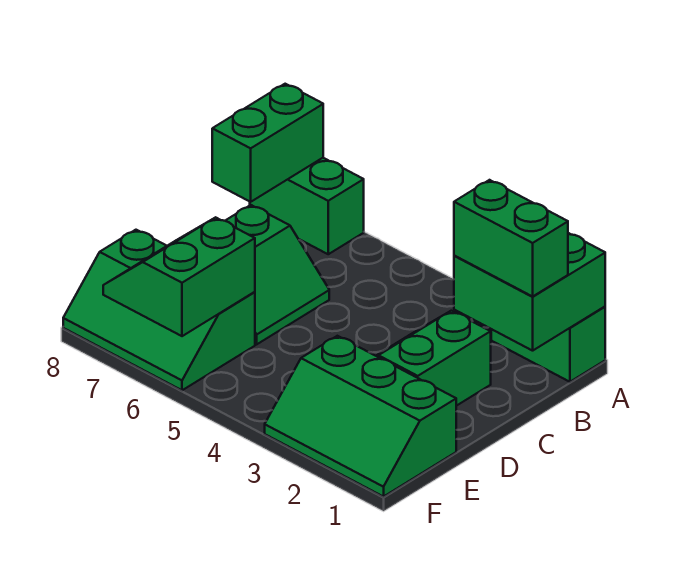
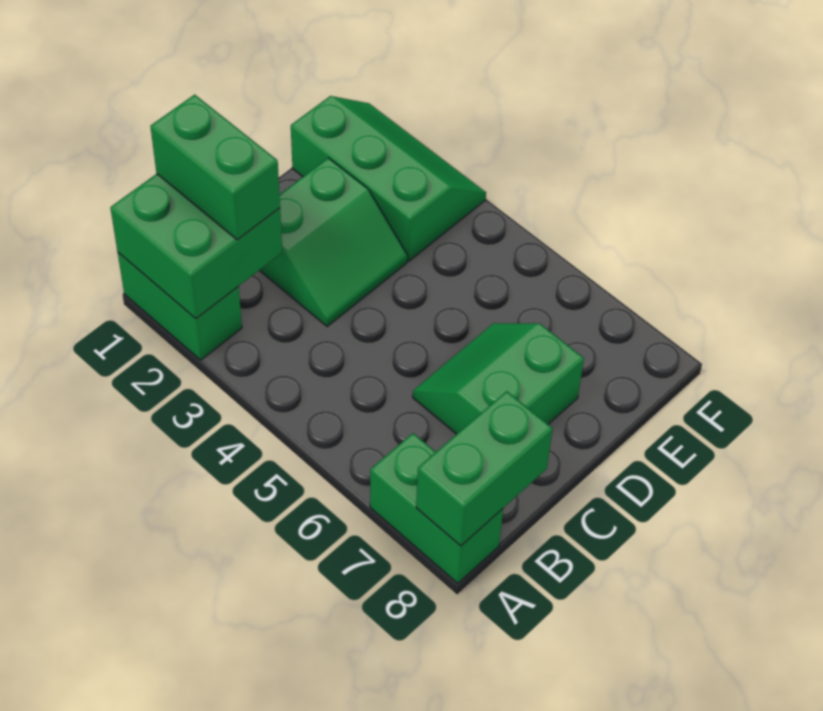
green slope E6:F8 level 1 top E -> none
green slope E6:F7 level 2 top 6 -> none

